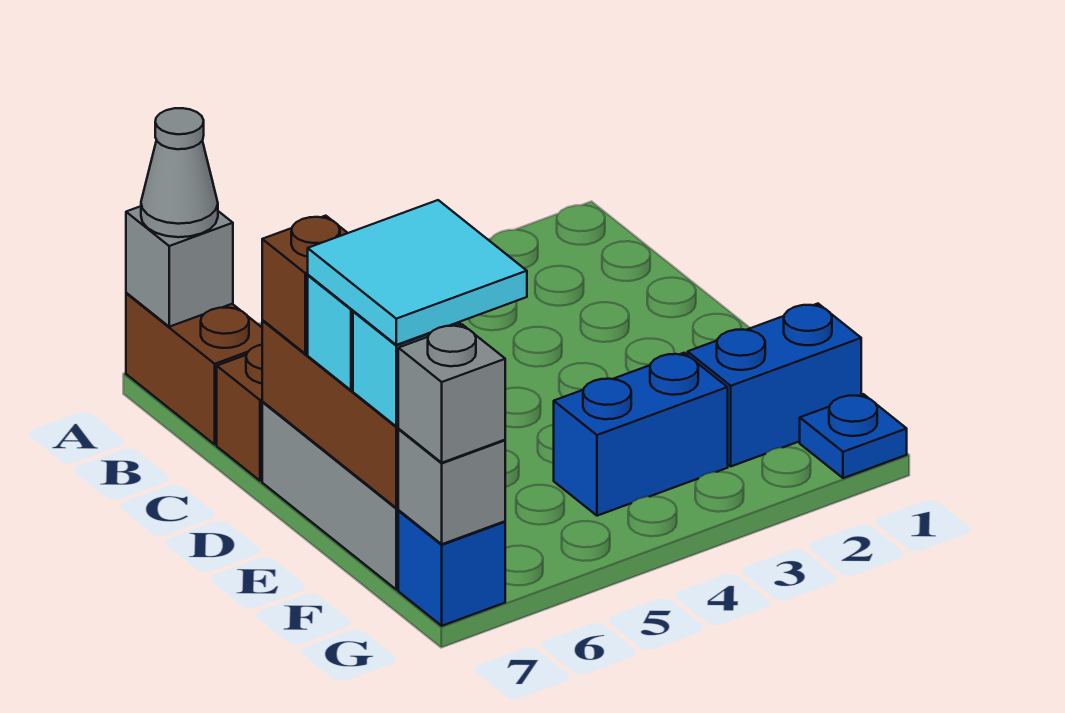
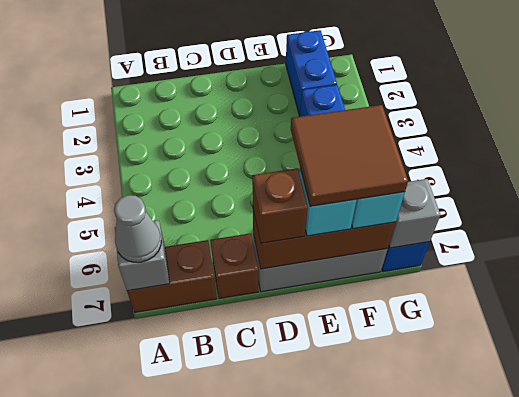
cyan tile E6:F7 level 4 -> brown tile E6:F7 level 4
blue plate G1 level 1 -> none
grey brick G7 level 3 -> none

